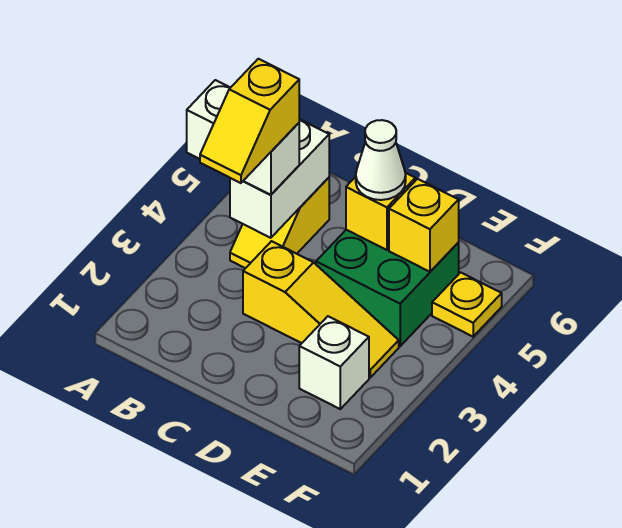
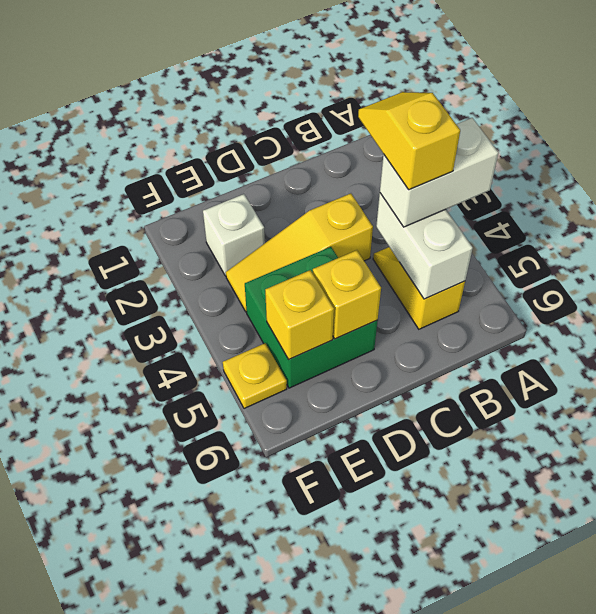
white cone D5 level 3 -> none

